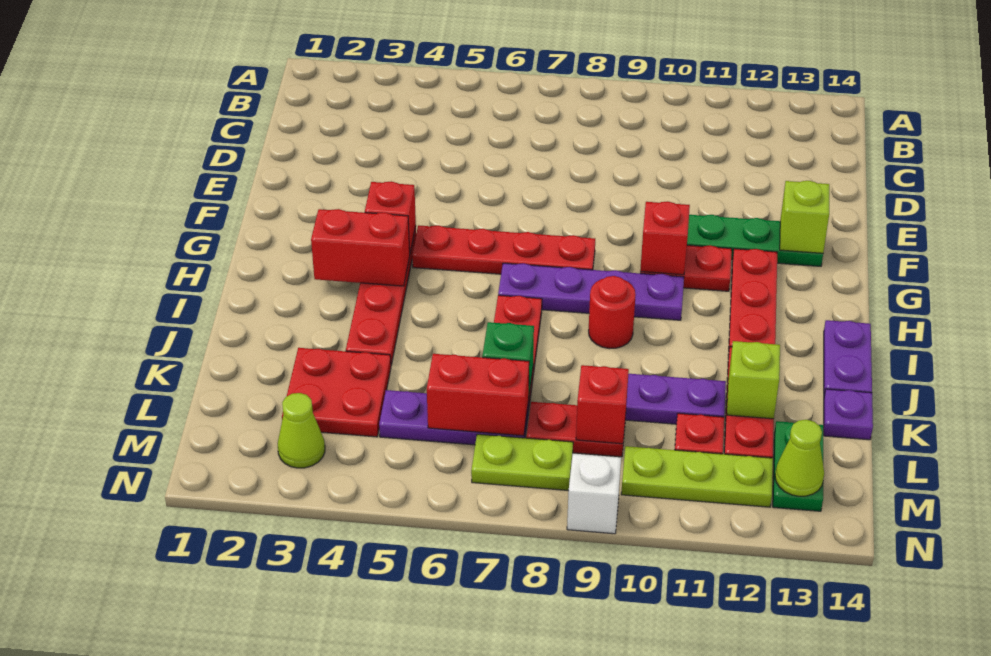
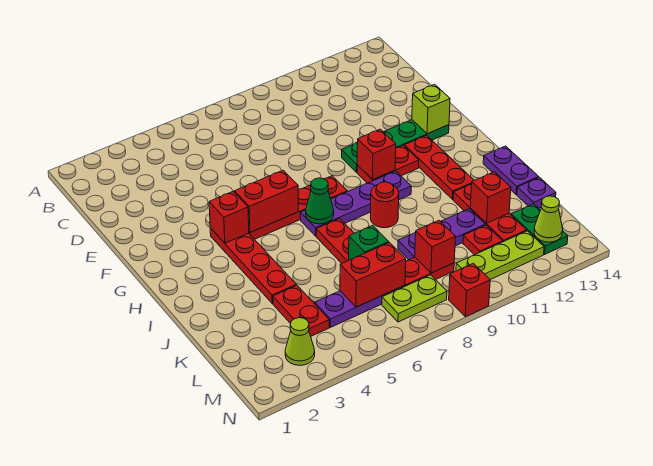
red brick H3:H4 level 2 -> red brick G5:G6 level 2
none -> green cone H7 level 2
red plate K3:L4 level 1 -> red plate K4:L4 level 1
lime brick K12 level 2 -> red brick K12 level 2
white brick N9 level 1 -> red brick N9 level 1

